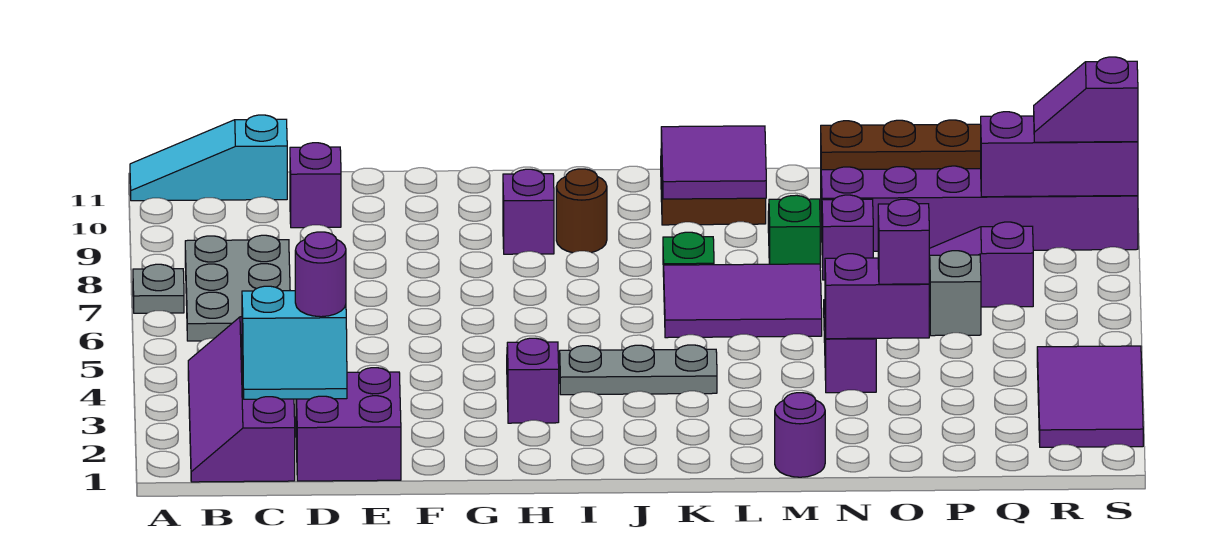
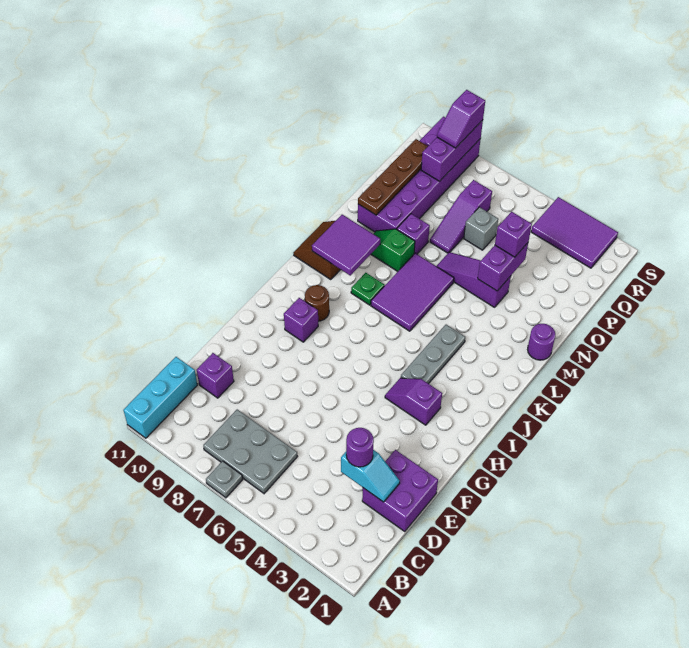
cyan slope A11:C11 level 1 top C -> cyan brick A11:C11 level 1
purple slope B1:C4 level 1 top C -> none
cyan slope C2:D3 level 2 top 3 -> cyan slope D2:D3 level 2 top 3

